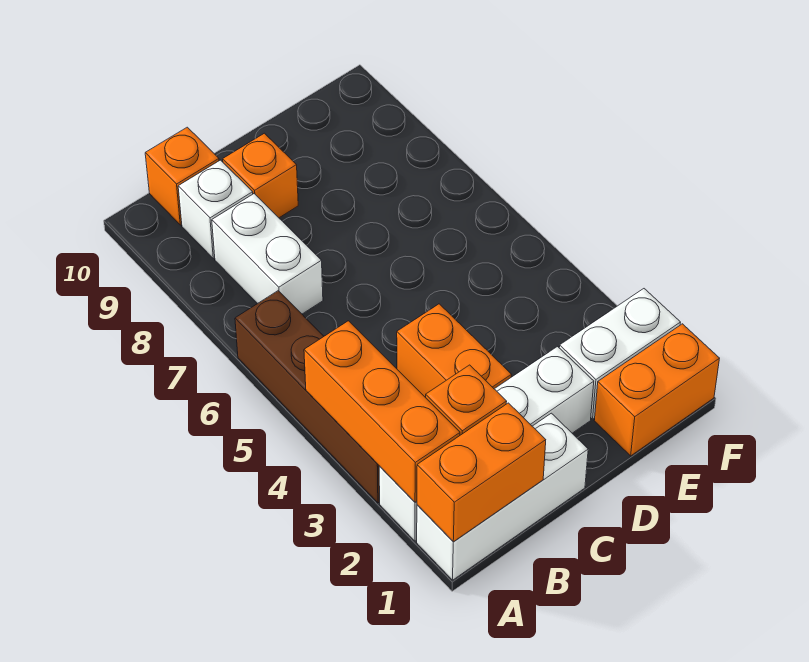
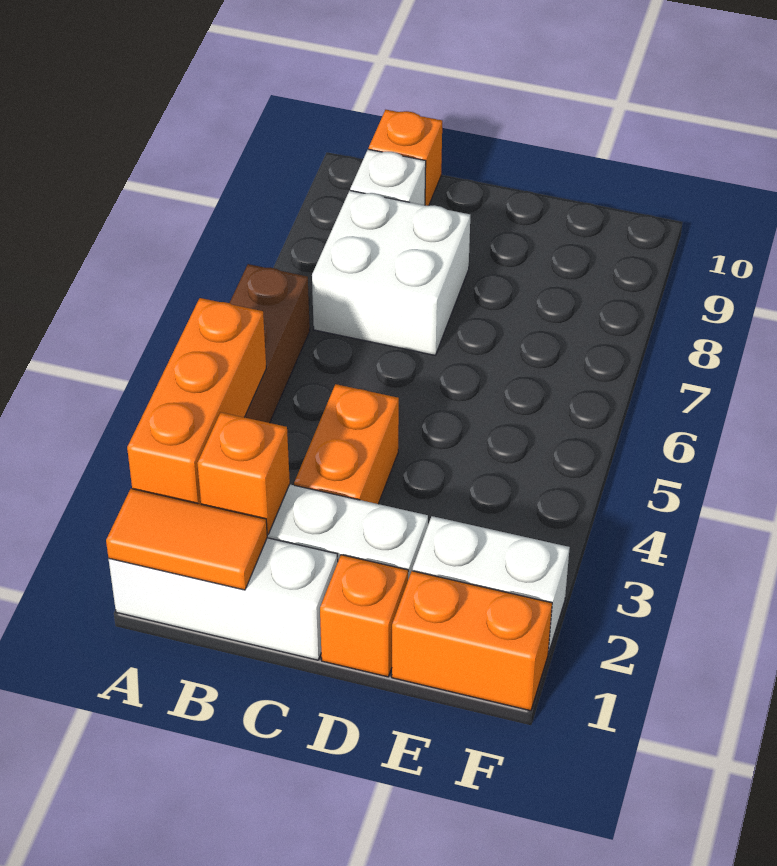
orange brick A1:B1 level 2 -> orange tile A1:B1 level 2
white brick B7:B8 level 1 -> white brick B7:C8 level 1
orange brick C9 level 1 -> orange brick D1 level 1

